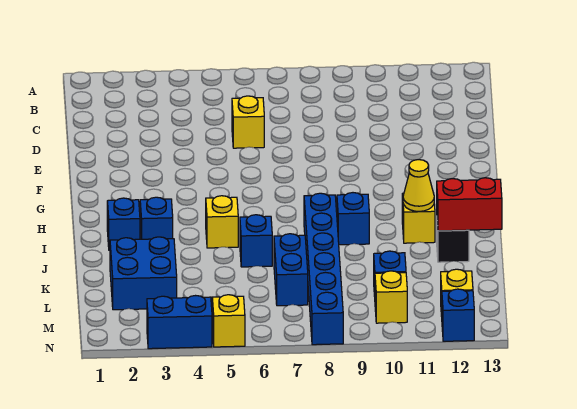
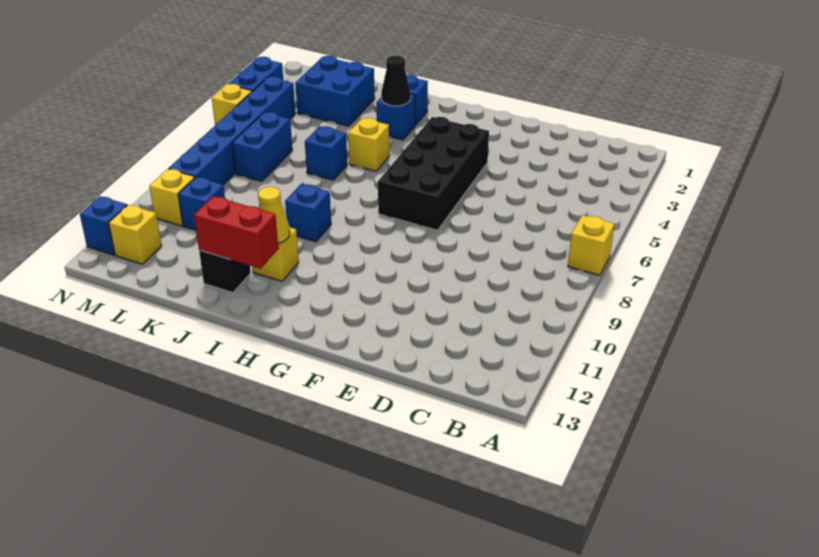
yellow brick D6 level 1 -> yellow brick A7 level 1
none -> black brick F4:G7 level 1
none -> black cone I3 level 2
blue brick I8:N8 level 1 -> blue brick M4:M9 level 1
red brick J12:J13 level 2 -> red brick I12:J12 level 2
blue brick K7:L7 level 1 -> blue brick L6:L7 level 1

